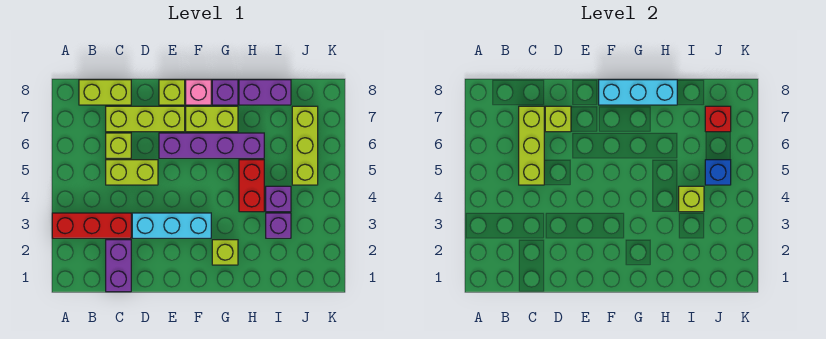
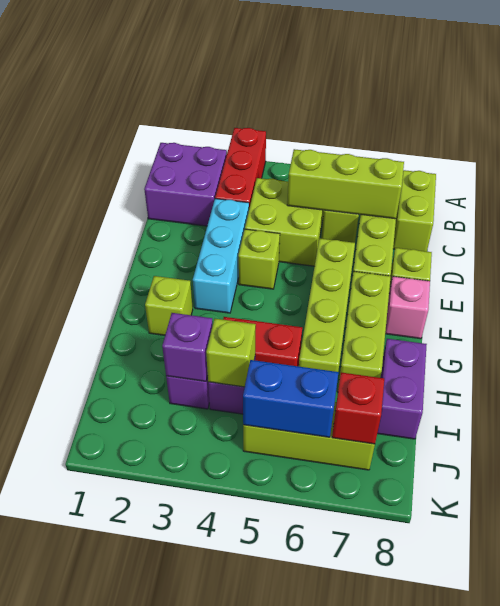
purple brick C1:C2 level 1 -> purple brick B1:C2 level 1
lime brick C5:D5 level 1 -> lime brick C4:D5 level 1
lime brick D7 level 2 -> lime brick E4 level 1
purple brick E6:H6 level 1 -> lime brick E6:H6 level 1
lime brick F7:G7 level 1 -> lime brick F7:H7 level 1
cyan brick F8:H8 level 2 -> none
purple brick G8 level 1 -> purple brick I3 level 2
blue brick J5 level 2 -> blue brick J5:J6 level 2

